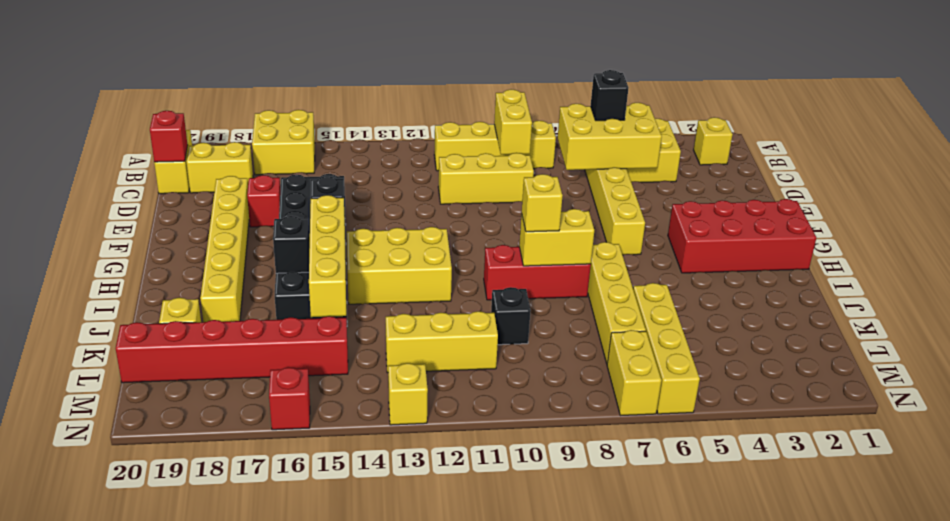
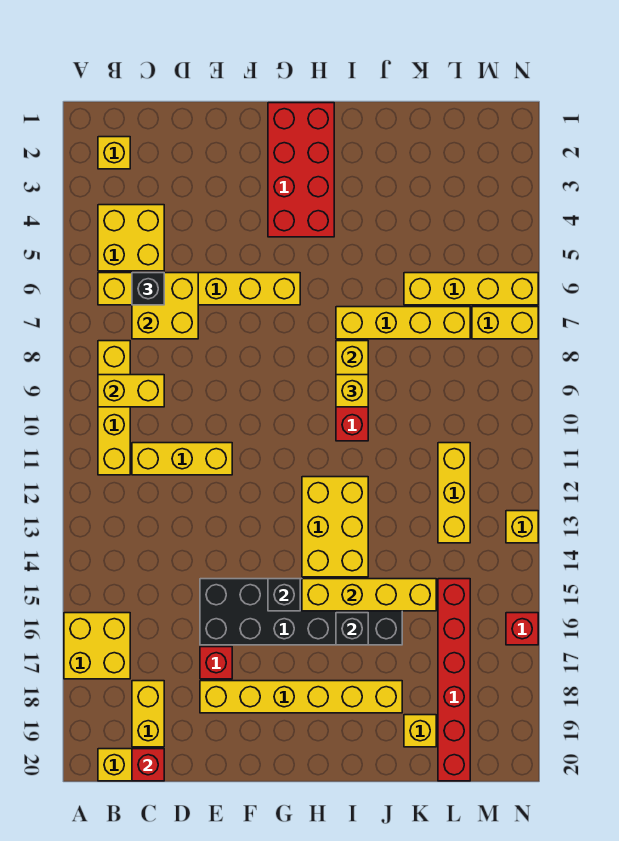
yellow brick C5:D7 level 2 -> yellow brick C6:D7 level 2
yellow brick D9:D11 level 1 -> yellow brick C11:E11 level 1
black brick K10 level 1 -> none

